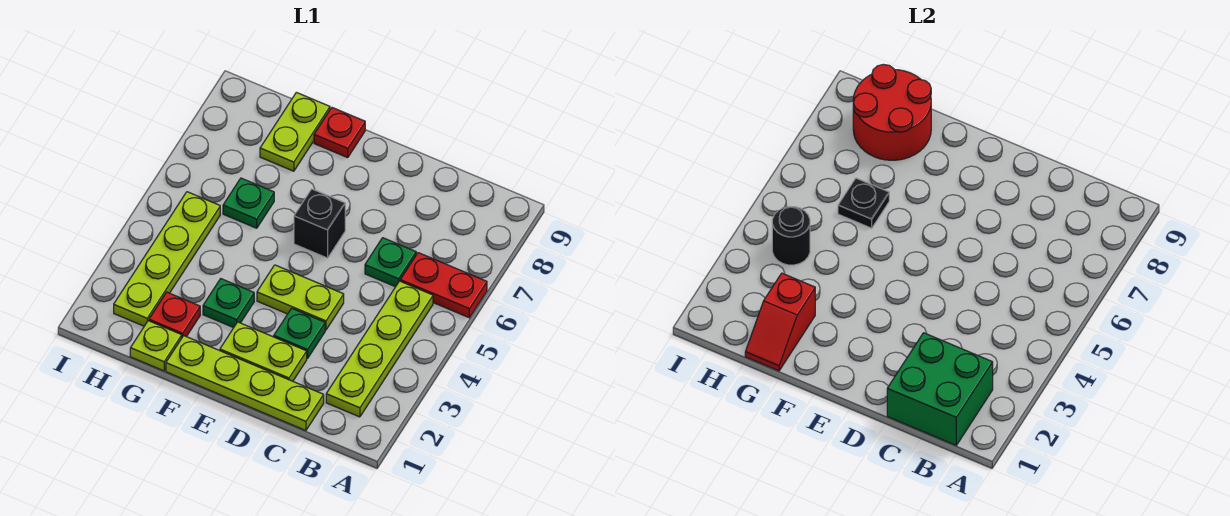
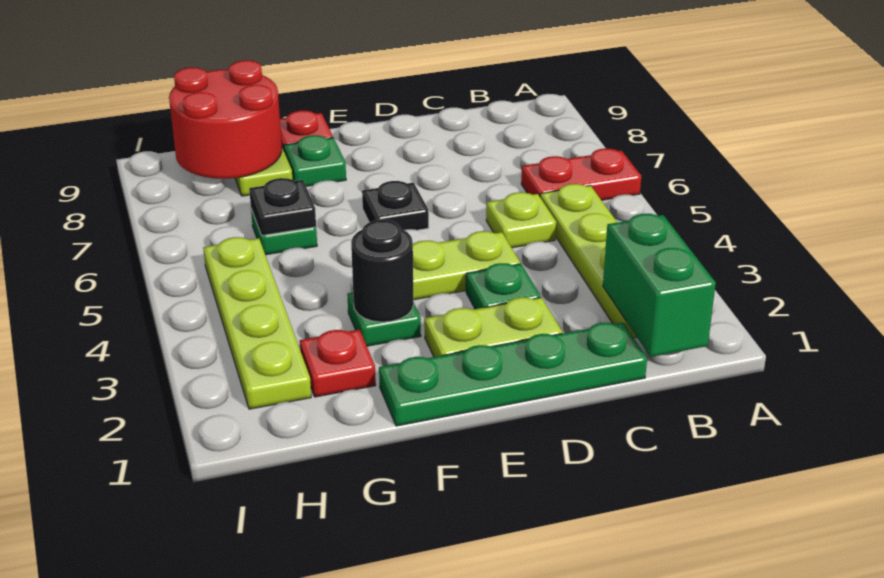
green brick B1:C2 level 2 -> green brick B1:B2 level 2
lime plate C1:F1 level 1 -> green plate C1:F1 level 1
green plate C6 level 1 -> green plate F8 level 1
black brick E6 level 1 -> black plate E6 level 1
lime plate G1 level 1 -> lime plate C5 level 1
red slope G1:G2 level 2 top 2 -> none
black round brick H4 level 2 -> black round brick F3 level 2

